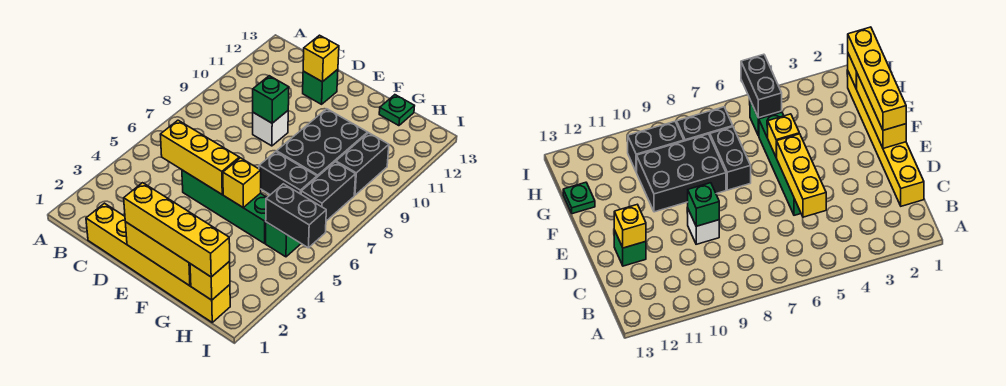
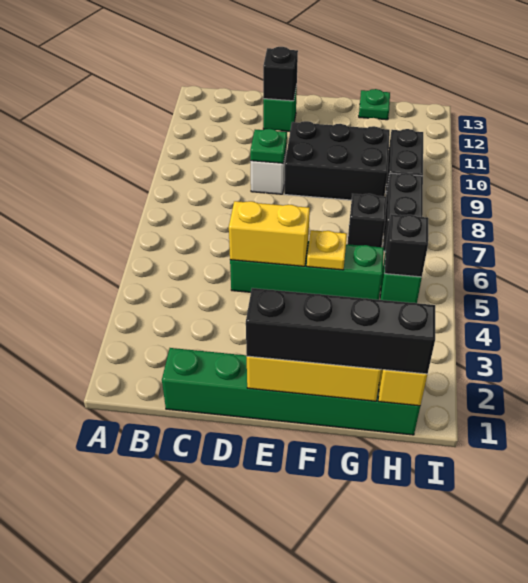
yellow brick C1:H1 level 1 -> green brick C1:H1 level 1
yellow brick C5:E5 level 2 -> yellow brick D5:E5 level 2
green brick D9 level 2 -> green plate D9 level 2
yellow brick D12 level 2 -> black brick D12 level 2
yellow brick E1:H1 level 3 -> black brick E1:H1 level 3
yellow brick F5 level 2 -> yellow plate F5 level 2
black brick F7:G7 level 1 -> black brick G7 level 1
black brick F8:G10 level 1 -> black brick E9:G10 level 1
black brick H5:I5 level 2 -> black brick H5 level 2

